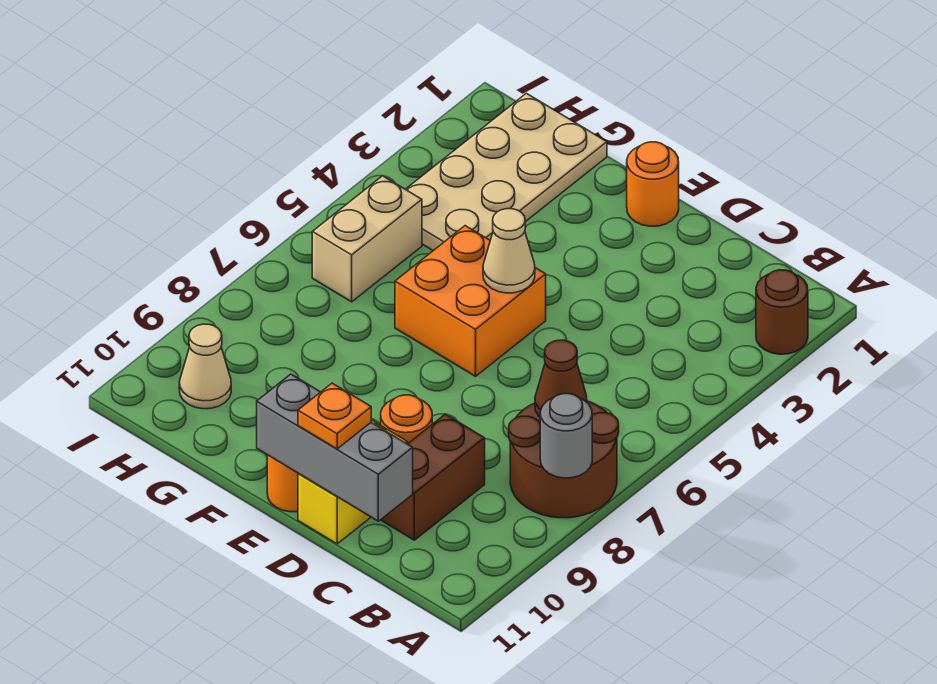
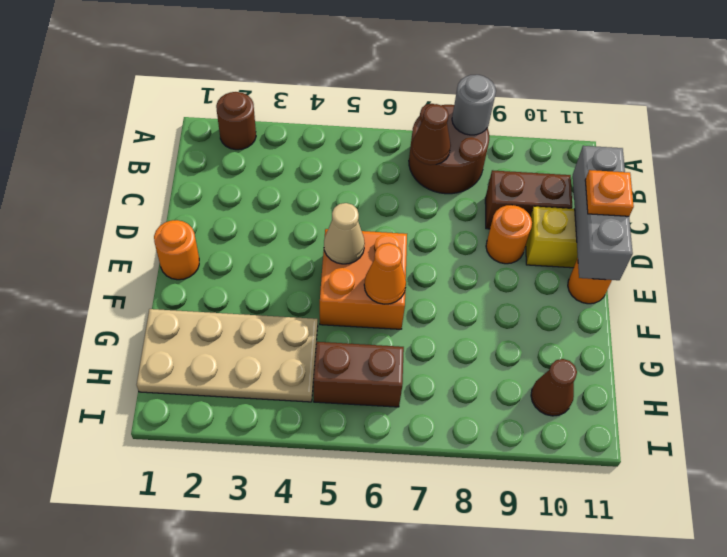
none -> orange cone F6 level 2
tan brick H5:H6 level 1 -> brown brick H5:H6 level 1
tan cone H10 level 1 -> brown cone H10 level 1

